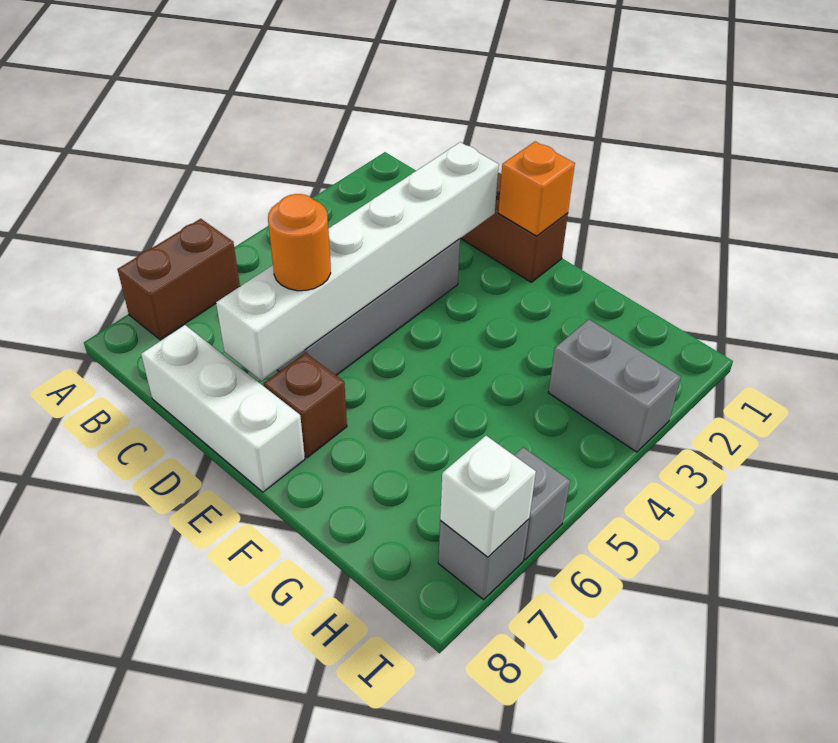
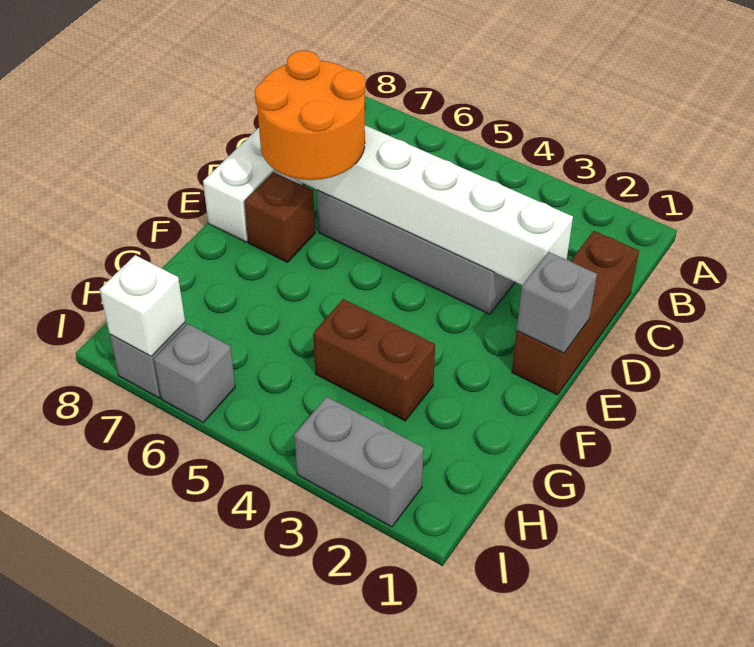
brown brick A6:A7 level 1 -> brown brick G3:G4 level 1
orange round brick D6 level 3 -> orange round brick D6:E7 level 3
orange brick E1 level 2 -> grey brick E1 level 2
grey brick H3:I3 level 1 -> grey brick I2:I3 level 1

